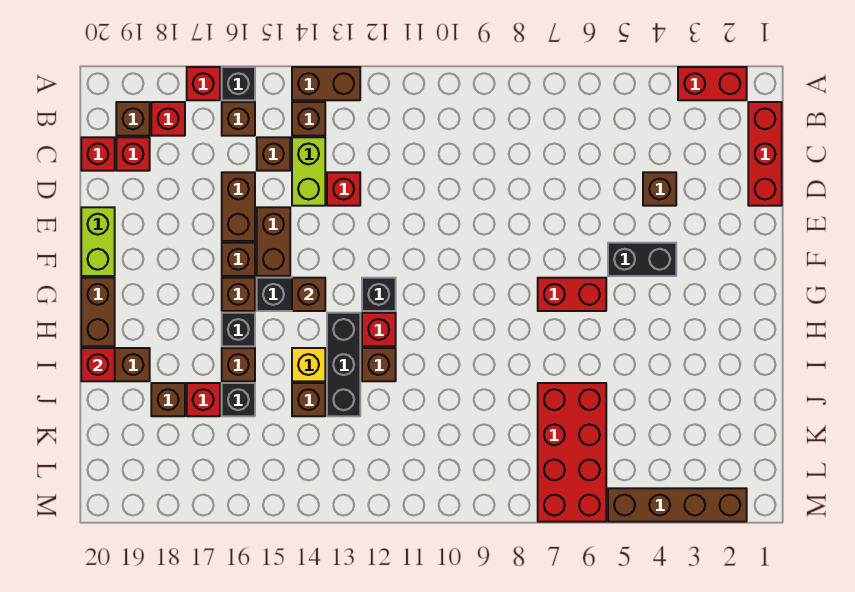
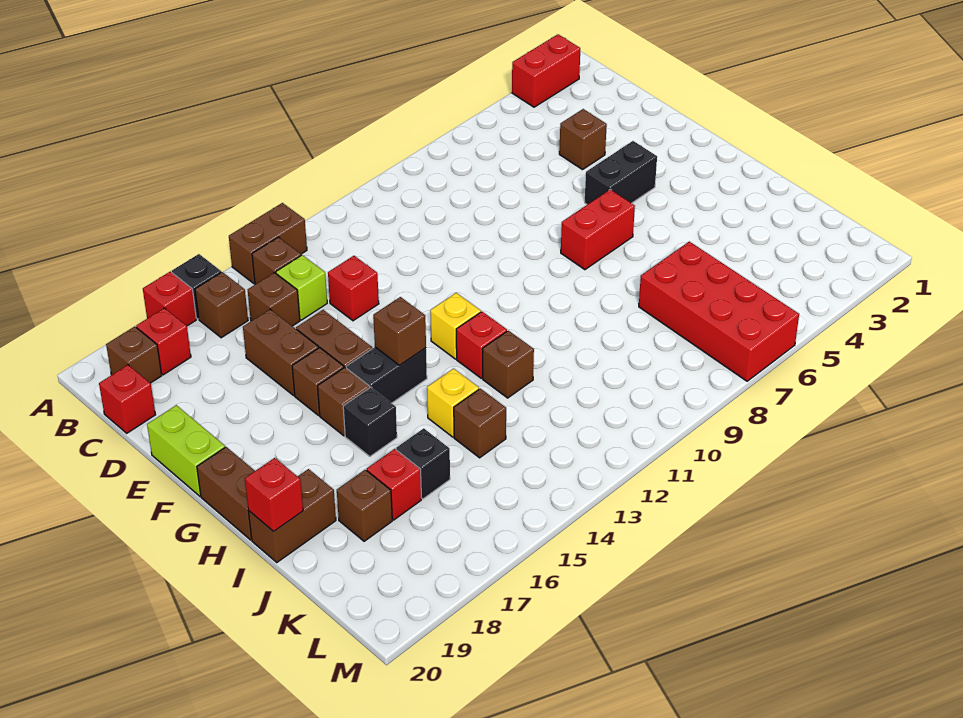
red brick B1:D1 level 1 -> none
lime brick C14:D14 level 1 -> lime brick C14 level 1
red brick C19 level 1 -> none
black brick G12 level 1 -> yellow brick G12 level 1
black brick H13:J13 level 1 -> none
brown brick I16 level 1 -> none
brown brick M2:M5 level 1 -> none

